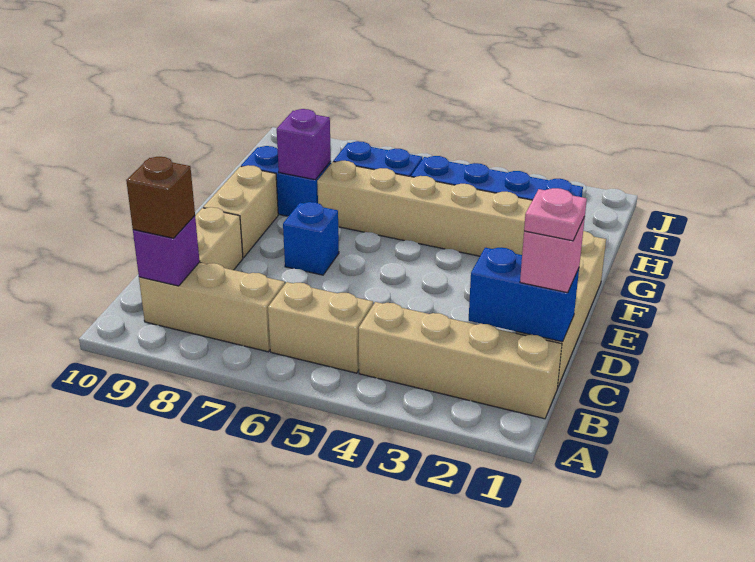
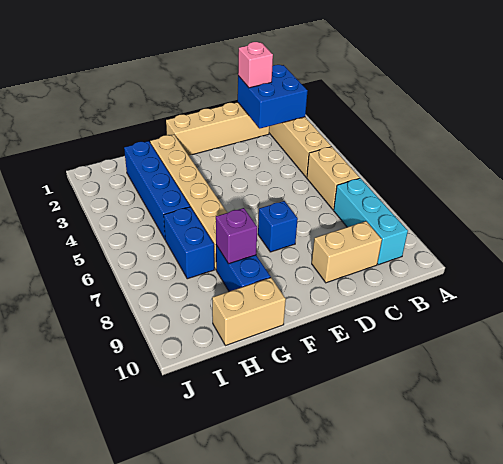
tan brick B7:B9 level 1 -> cyan brick B7:B9 level 1
purple brick B9 level 2 -> none
brown brick B9 level 3 -> none
blue brick C1:C2 level 2 -> blue brick B1:C2 level 2
pink plate C1 level 4 -> none
tan brick E9:F9 level 1 -> tan brick G10:H10 level 1

